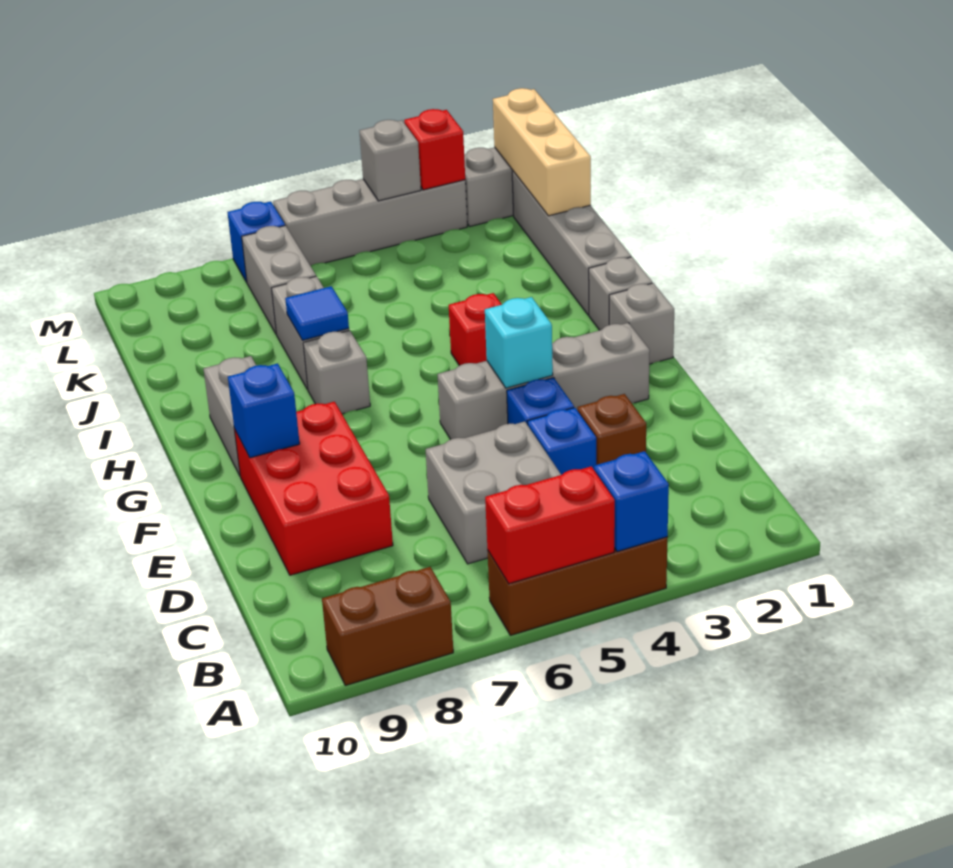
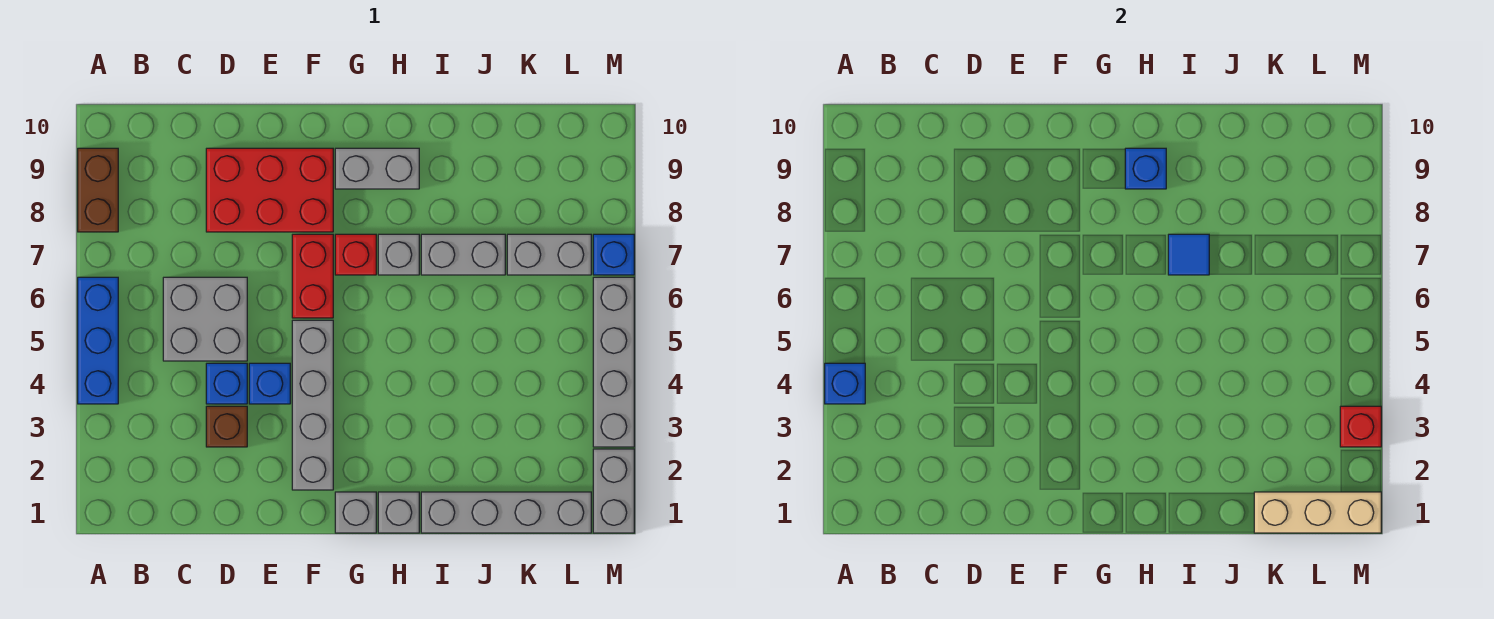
brown brick A4:A6 level 1 -> blue brick A4:A6 level 1
red brick A5:A6 level 2 -> red brick F6:F7 level 1
cyan brick F4 level 2 -> none
blue brick F9 level 2 -> blue brick H9 level 2
red brick H4 level 1 -> red brick G7 level 1
grey brick M4 level 2 -> none

